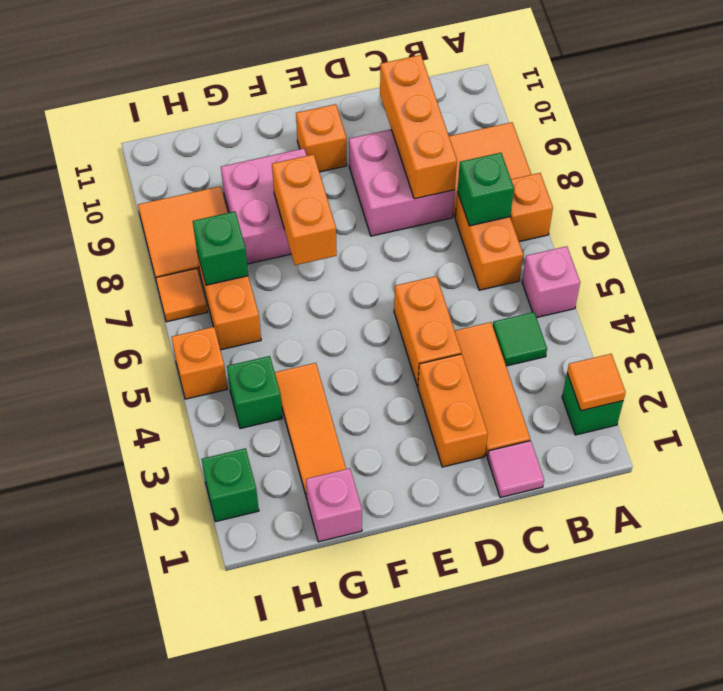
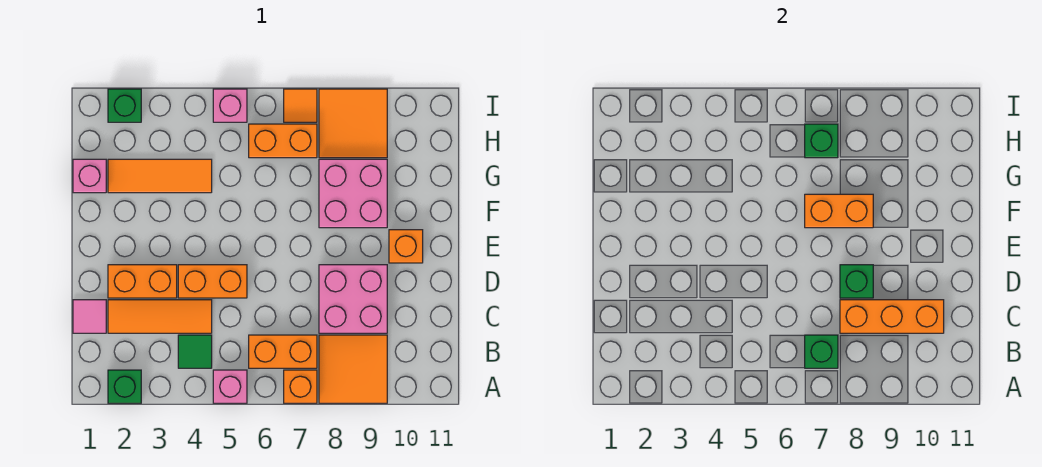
orange tile A2 level 2 -> none
green brick H4 level 1 -> green brick D8 level 2
orange brick I5 level 1 -> pink brick I5 level 1

